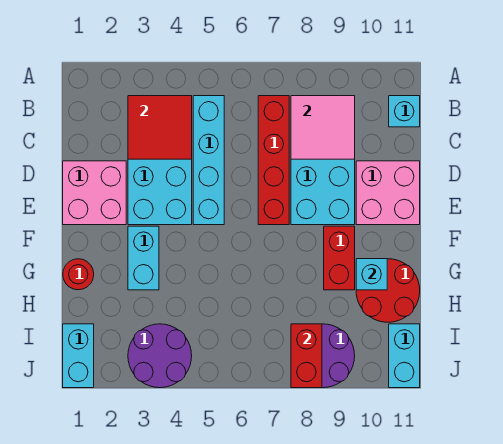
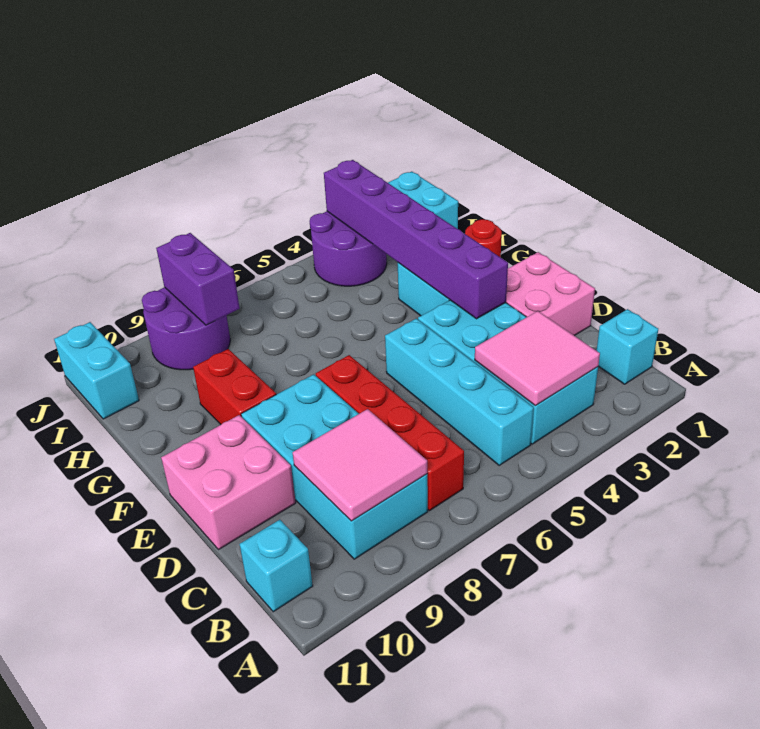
red tile B3:C4 level 2 -> pink tile B3:C4 level 2
none -> purple brick E3:J3 level 2
red round brick G10:H11 level 1 -> none
cyan brick G10 level 2 -> cyan brick B1 level 1
red brick I8:J8 level 2 -> purple brick I8:J8 level 2

